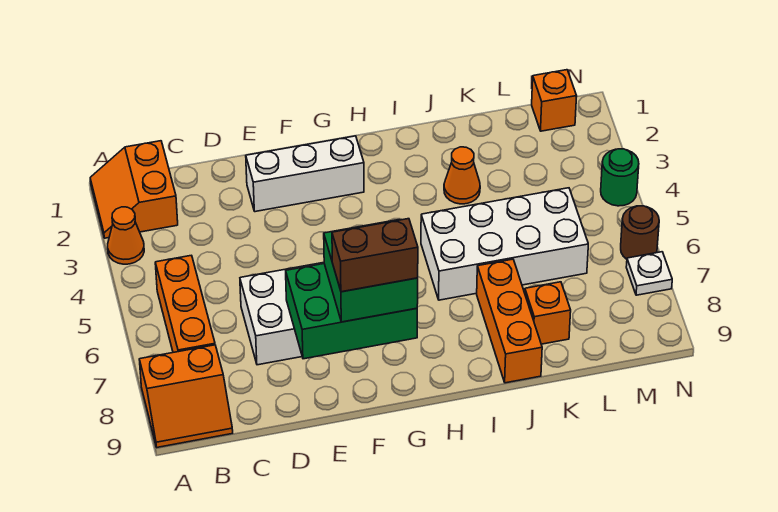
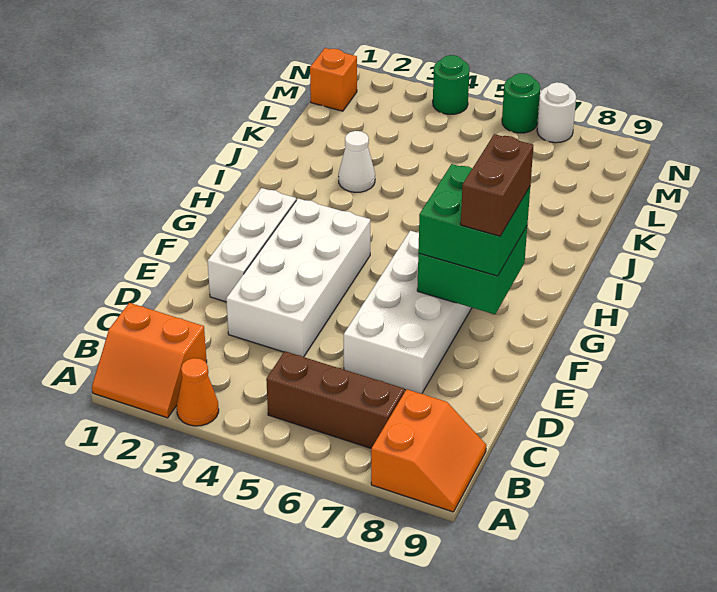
orange brick B5:B7 level 1 -> brown brick B5:B7 level 1
green brick E7:G8 level 2 -> green brick F7:G8 level 2
white brick I5:L6 level 1 -> white brick D3:G4 level 1
orange cone J3 level 1 -> white cone J3 level 1
orange brick J7:J9 level 1 -> none
orange brick K8 level 1 -> none
brown round brick N6 level 1 -> green round brick N6 level 1
white plate N7 level 1 -> white round brick N7 level 1

